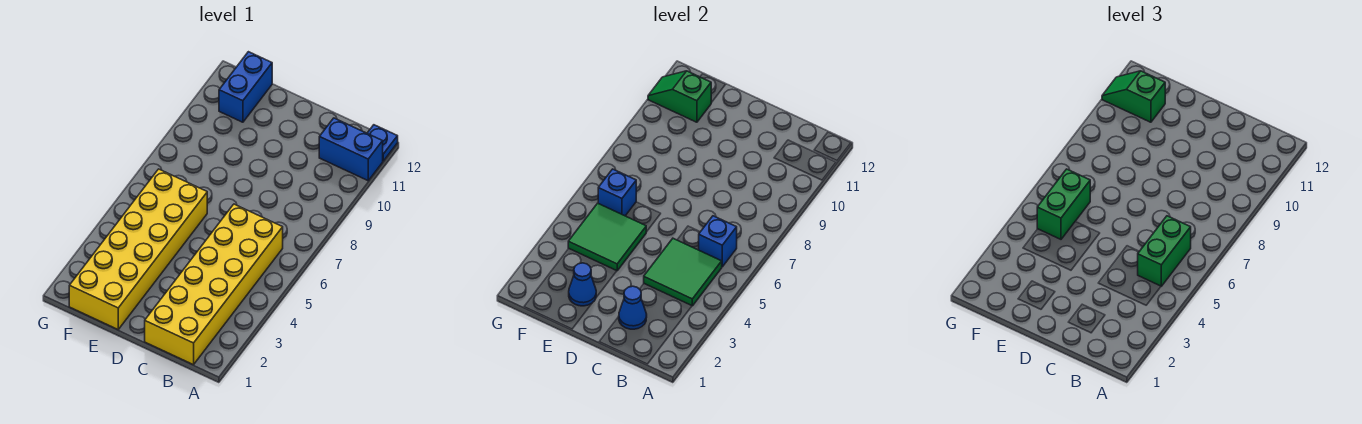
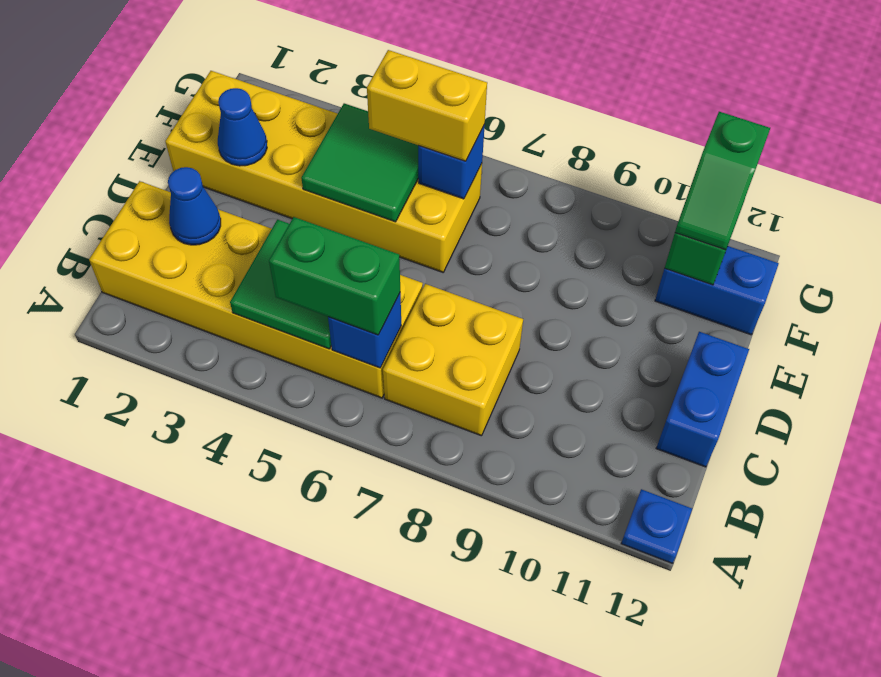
blue brick A11:B11 level 1 -> blue brick C12:D12 level 1
none -> yellow brick B7:C8 level 1
green brick F5:F6 level 3 -> yellow brick F5:F6 level 3
green slope F11:G11 level 3 top F -> green slope F11:G11 level 3 top G

